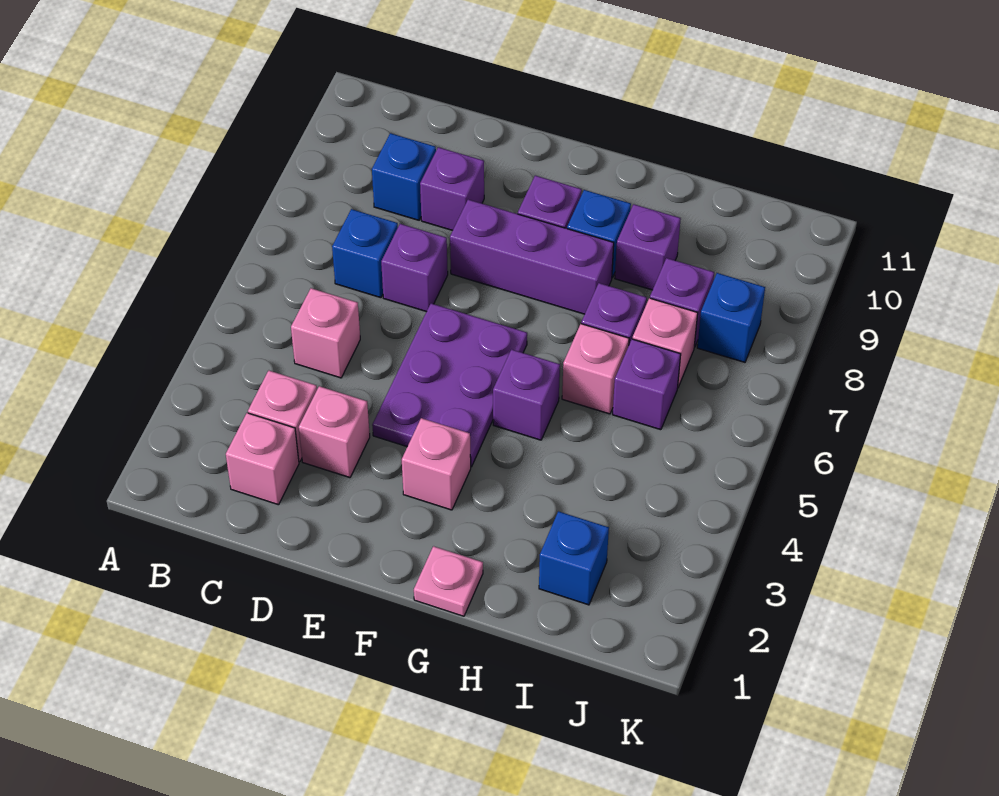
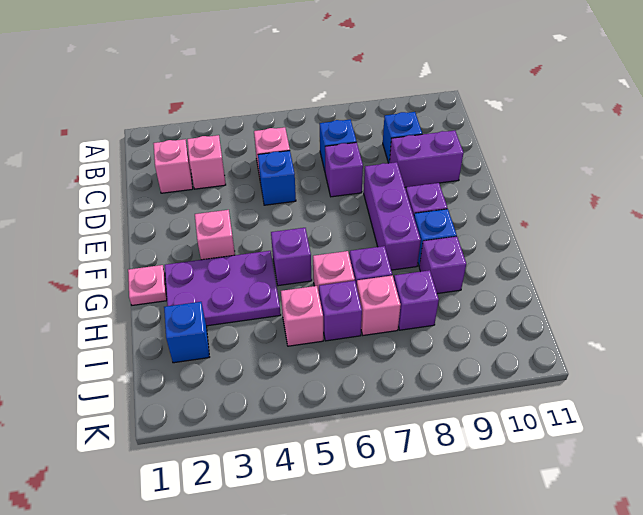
pink brick D3 level 1 -> pink brick I5 level 1
purple brick D9 level 1 -> purple brick D9:D10 level 1
purple plate E4:F6 level 1 -> purple plate G2:H4 level 1
blue brick J8 level 1 -> blue brick D5 level 1

